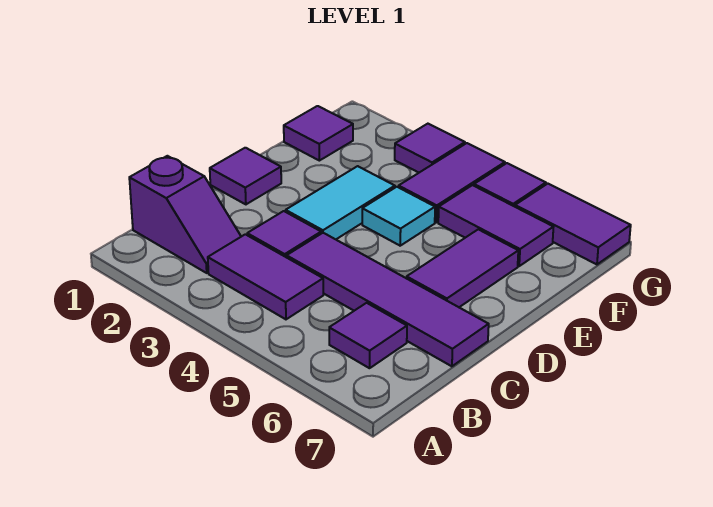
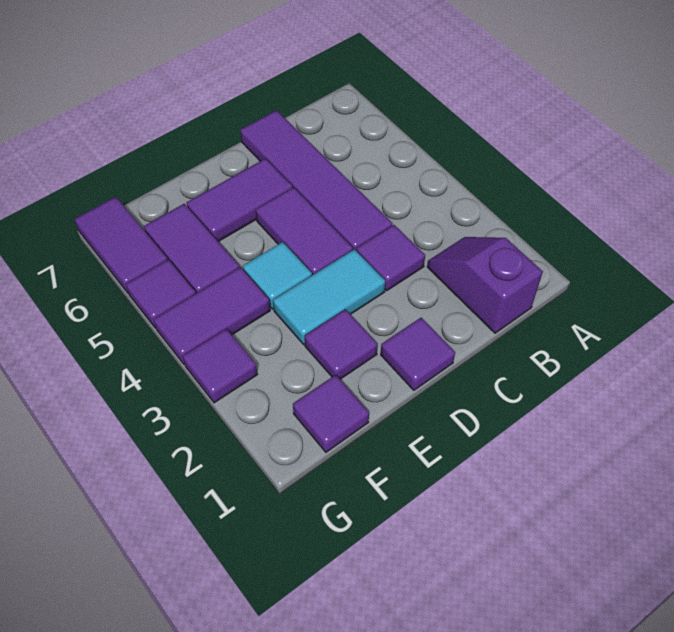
purple tile B3:B4 level 1 -> purple tile D4:D5 level 1
purple tile B6 level 1 -> purple tile E2 level 1

